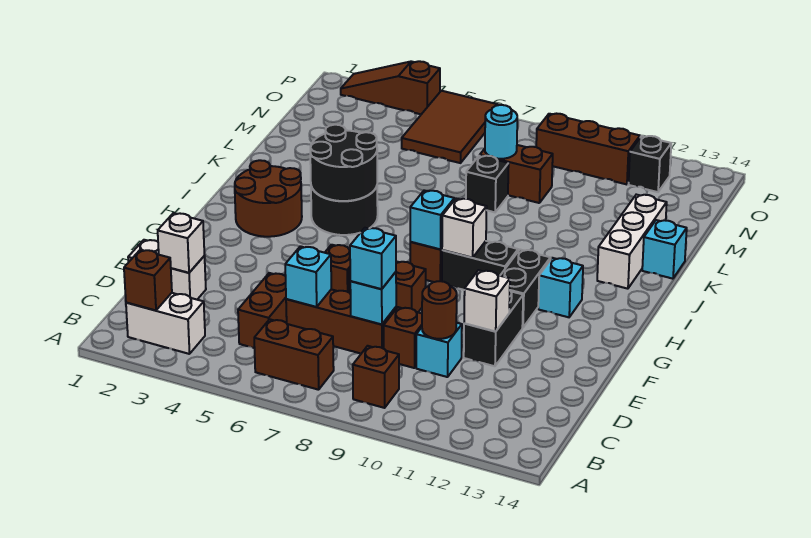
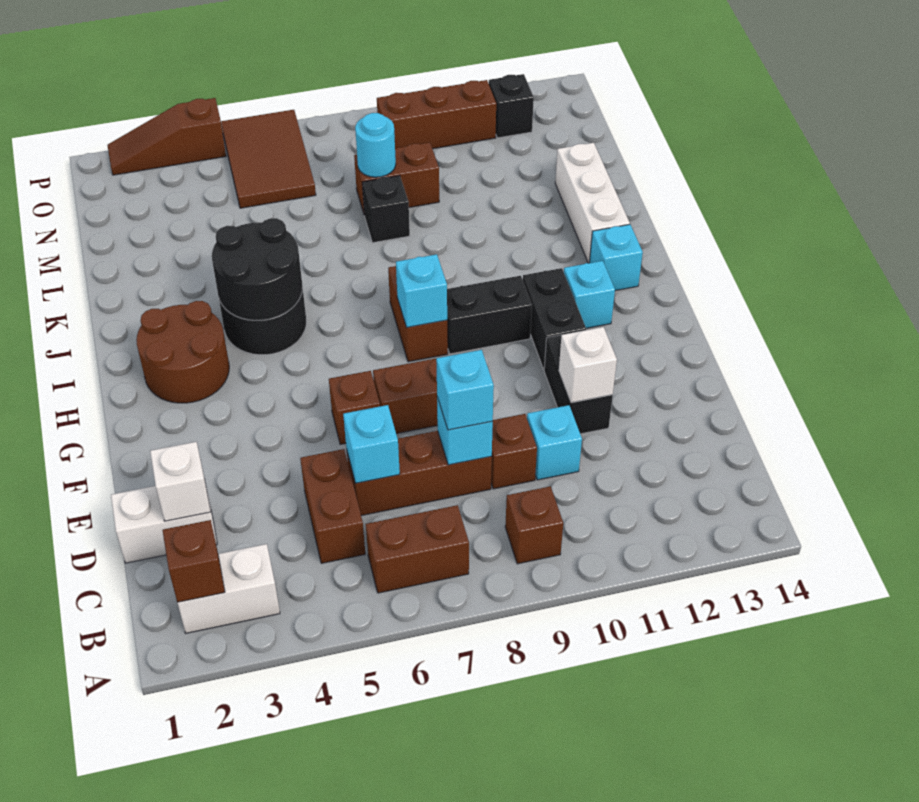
brown round brick D10 level 2 -> none
white brick H9 level 2 -> none
cyan brick K14 level 1 -> cyan brick I13 level 1

